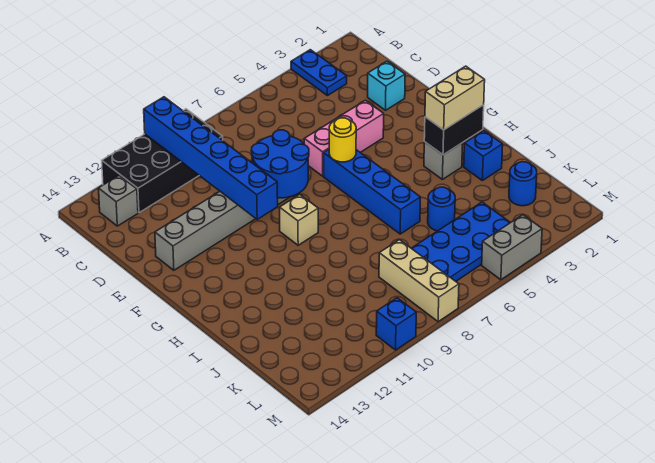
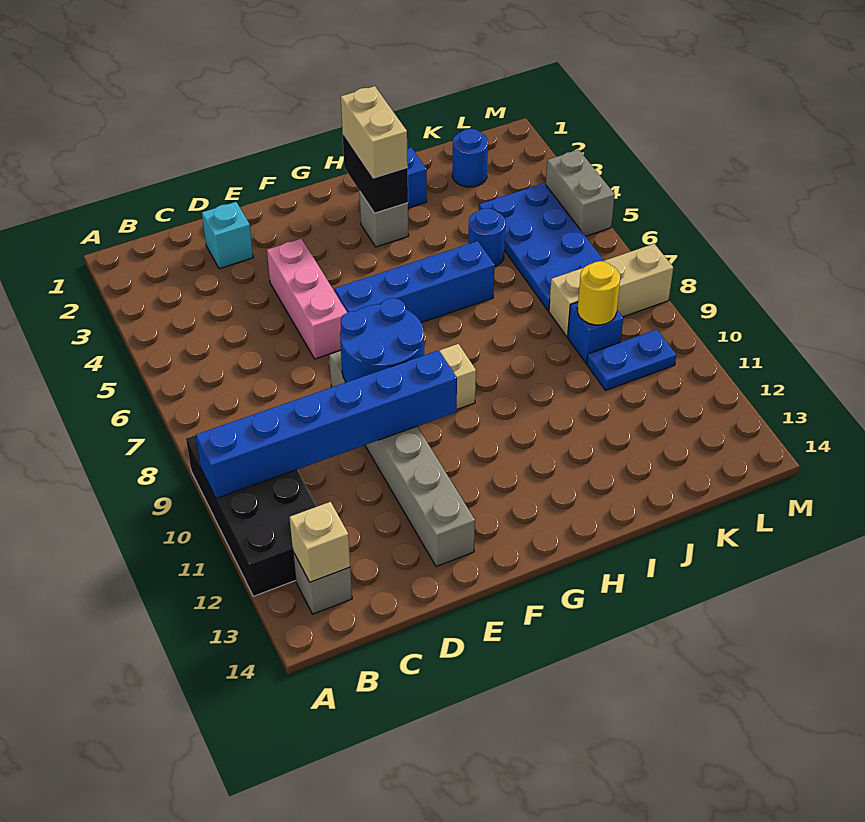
blue plate A3:B3 level 1 -> blue plate K10:L10 level 1
none -> tan brick B13 level 2
yellow round brick F6 level 2 -> yellow round brick K9 level 2
blue brick M10 level 1 -> blue brick K9 level 1

